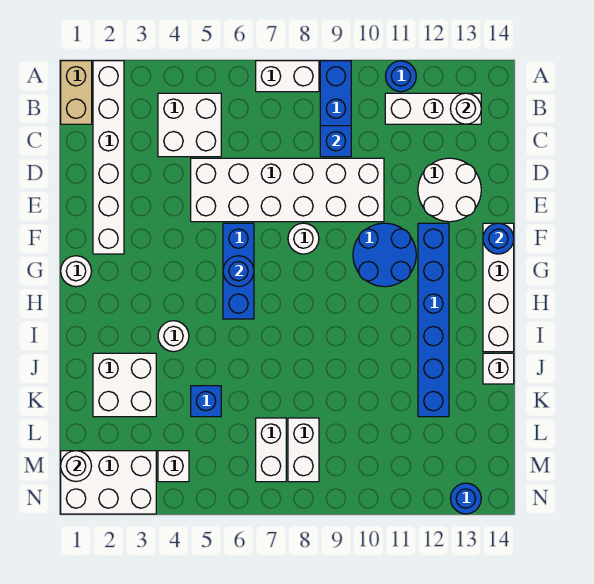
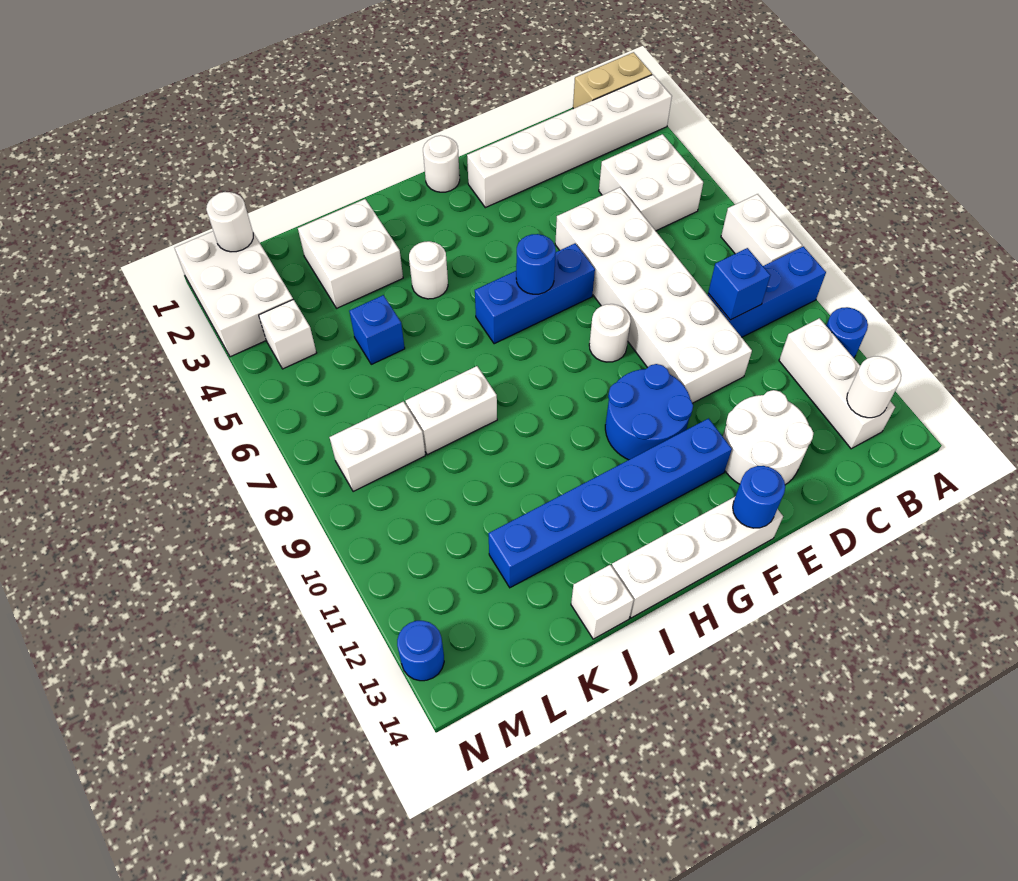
white brick L7:M7 level 1 -> white brick J8:K8 level 1

